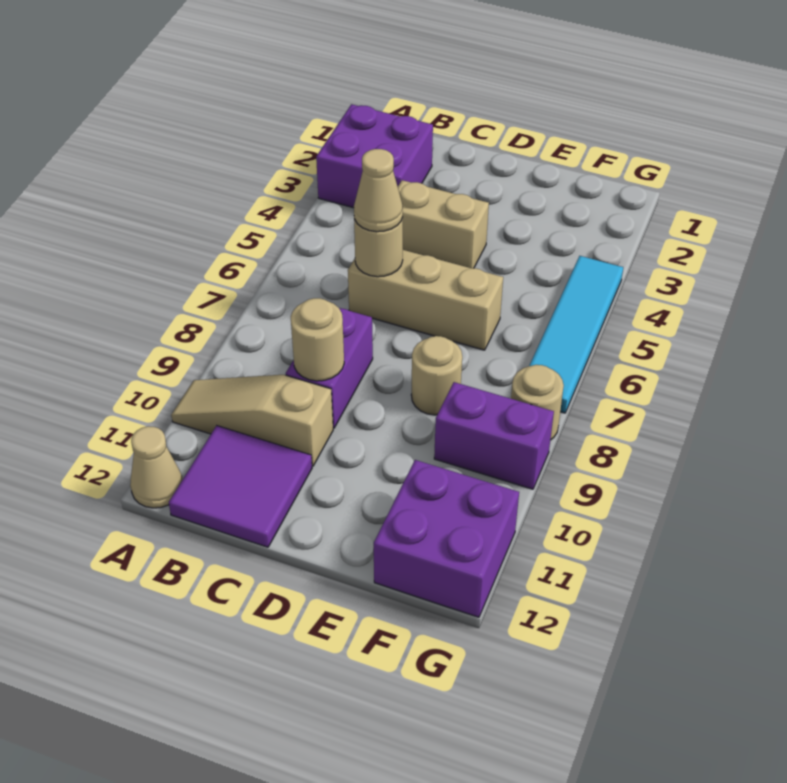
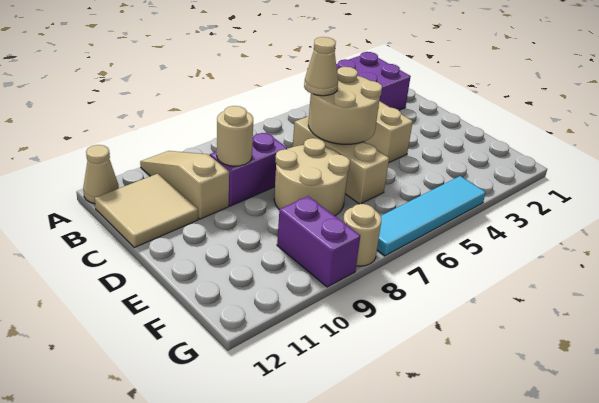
purple tile B11:C12 level 1 -> tan tile B11:C12 level 1
tan round brick C6 level 2 -> tan round brick C5:D6 level 2
tan round brick E8 level 1 -> tan round brick D7:E8 level 1
purple brick F11:G12 level 1 -> none

